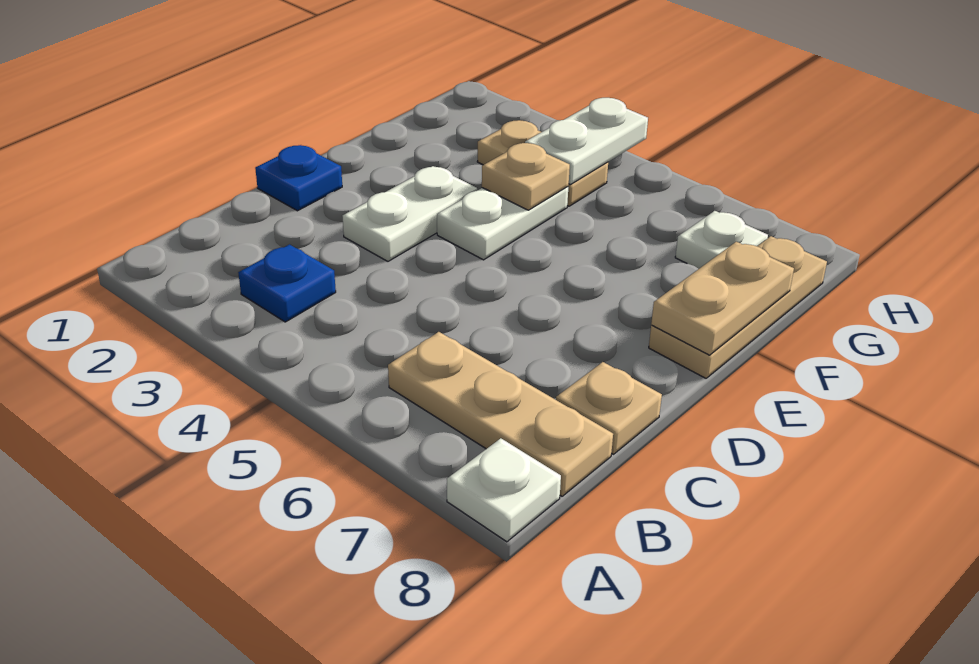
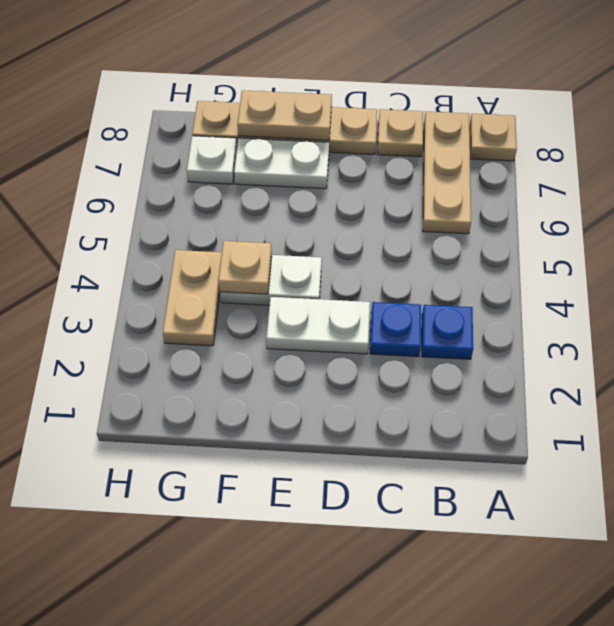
white plate A8 level 1 -> tan plate A8 level 1
blue plate D1 level 1 -> blue plate C3 level 1
tan plate E8:G8 level 1 -> tan plate D8:G8 level 1
white plate G4:H4 level 2 -> white plate E7:F7 level 1

